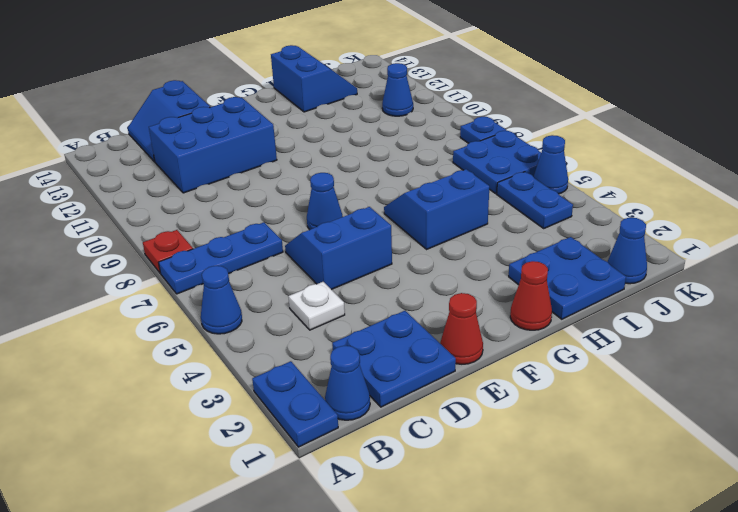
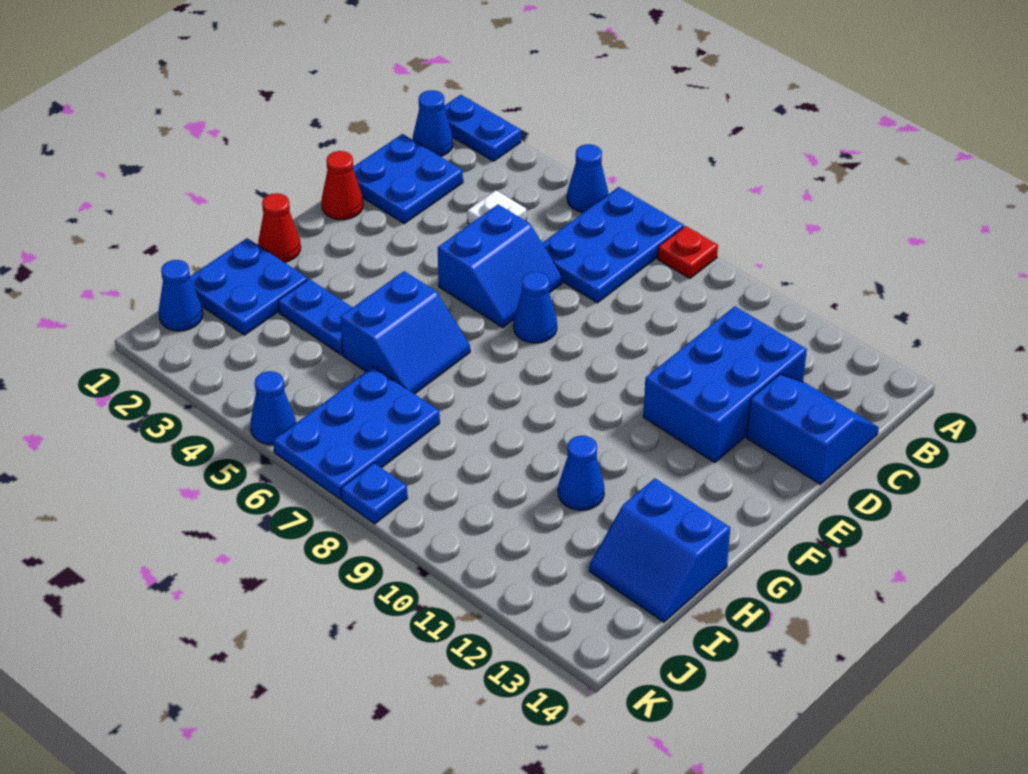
blue plate A7:C7 level 1 -> blue plate A6:C7 level 1
blue plate J4:J5 level 1 -> blue plate H3:H4 level 1
blue plate J6:K7 level 1 -> blue plate I6:K7 level 1
blue cone J11 level 1 -> blue cone H11 level 1

